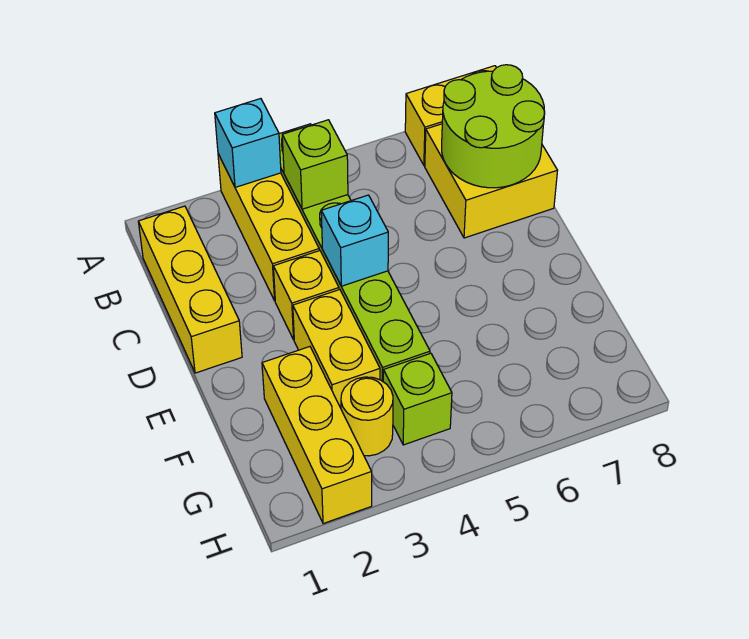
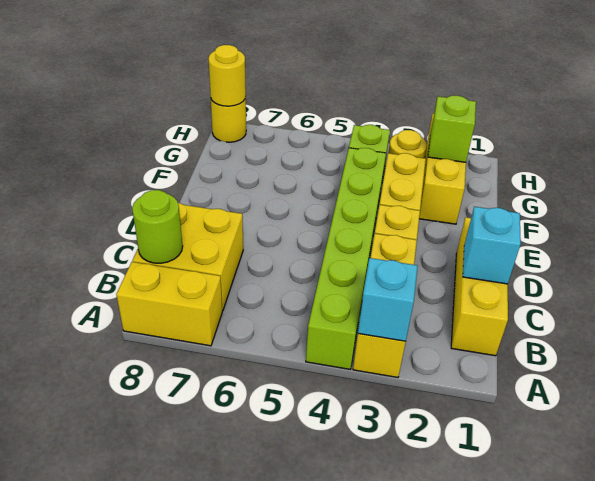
lime brick B4 level 2 -> lime brick G2 level 2
lime round brick B7:C8 level 2 -> lime round brick B8 level 2
cyan brick D4 level 2 -> cyan brick C1 level 2
none -> yellow round brick H8 level 1
none -> yellow round brick H8 level 2

